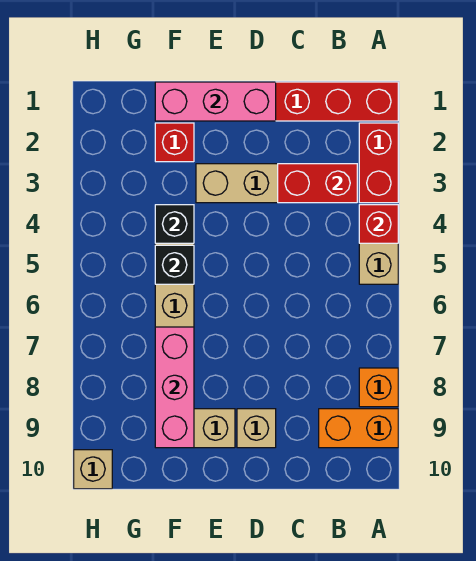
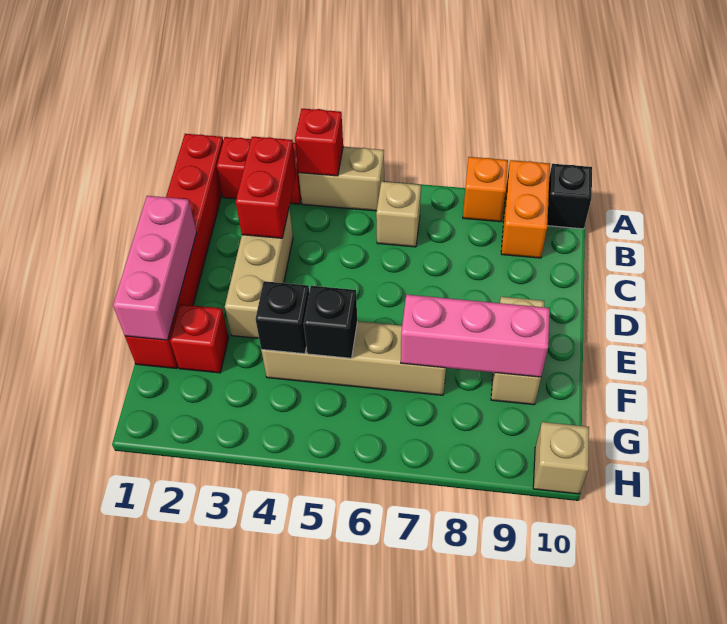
none -> black brick A10 level 1
tan brick D9 level 1 -> tan brick B6 level 1

